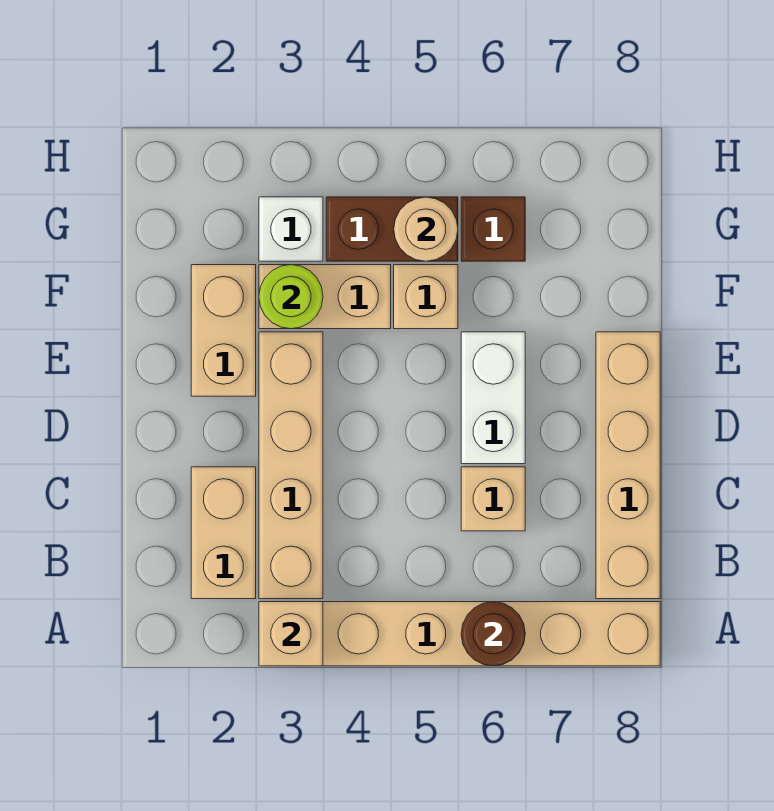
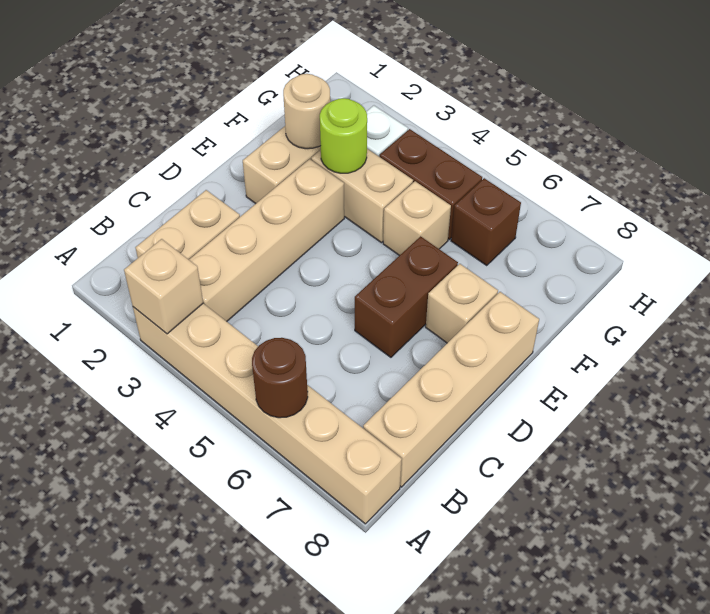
tan brick C6 level 1 -> tan brick E7 level 1
white brick D6:E6 level 1 -> brown brick D6:E6 level 1
tan round brick G5 level 2 -> tan round brick F2 level 2

